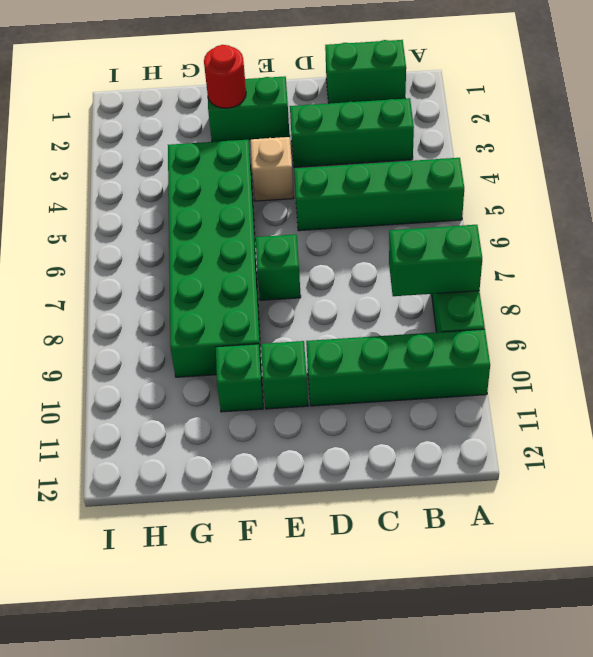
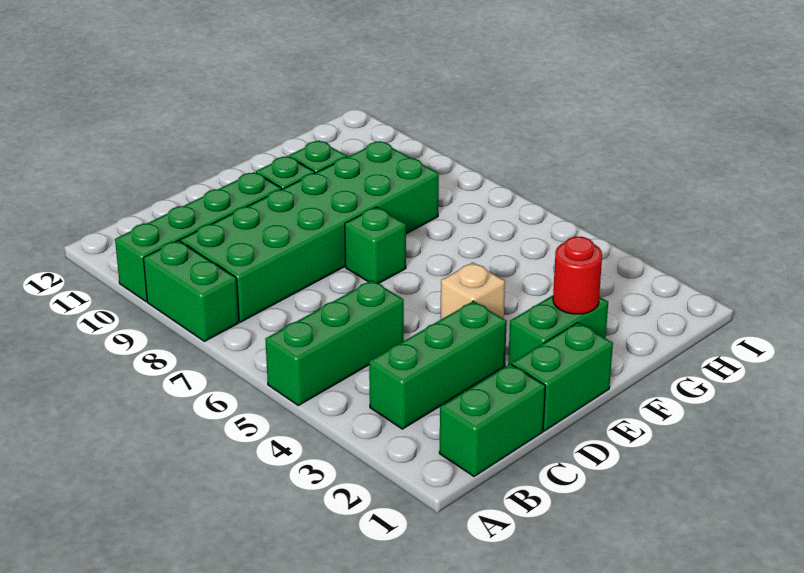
green brick A5:D5 level 1 -> green brick A5:C5 level 1
green brick A8:B8 level 2 -> green brick D1:E1 level 1
green brick F4:G9 level 1 -> green brick B8:G9 level 1

